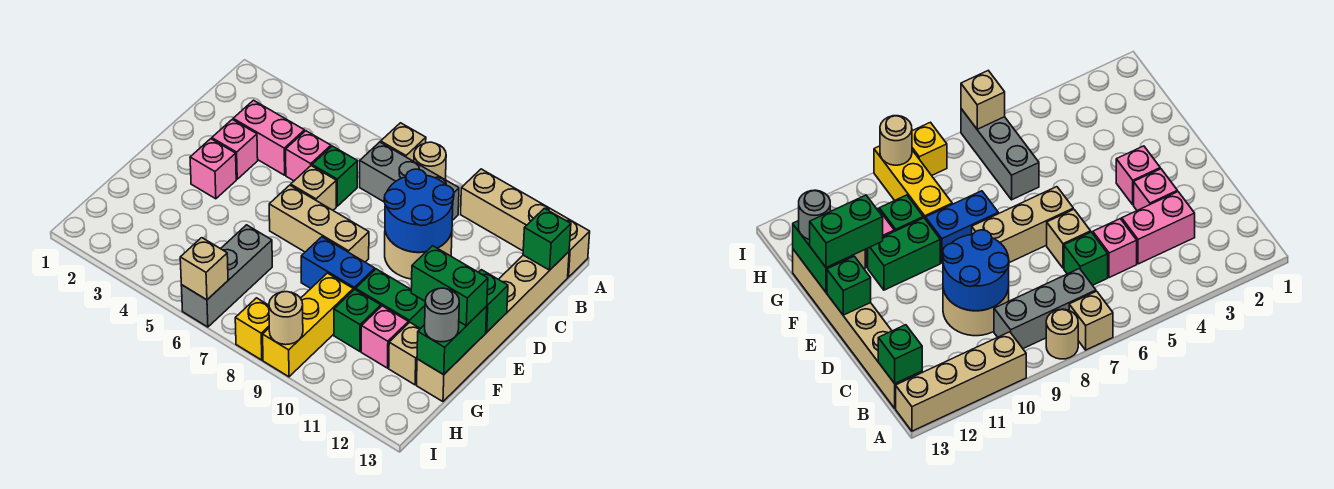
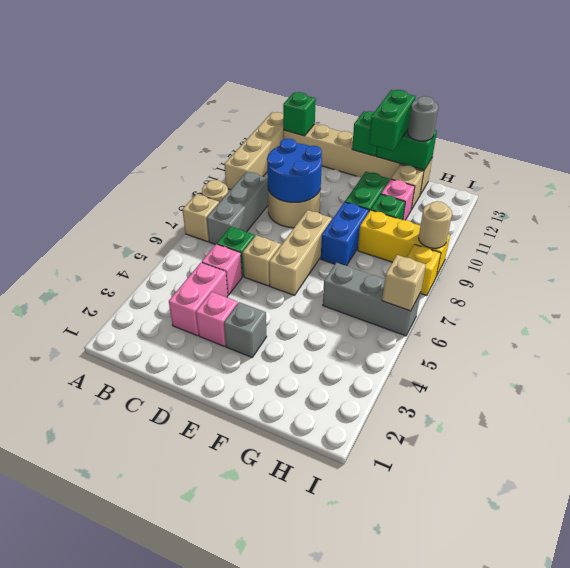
pink brick E3 level 1 -> grey brick E3 level 1

